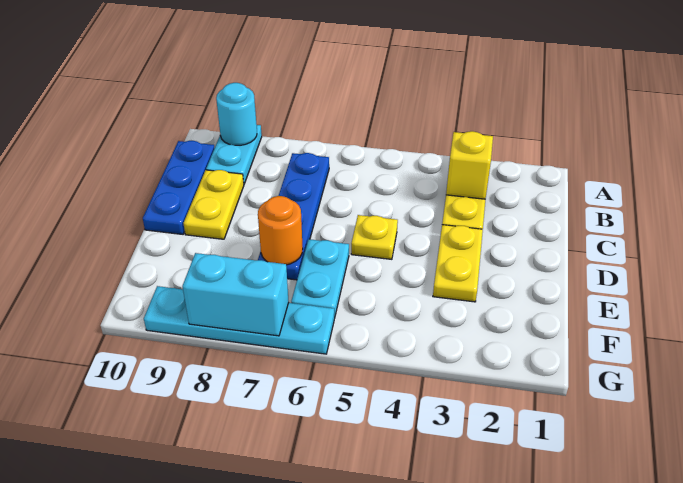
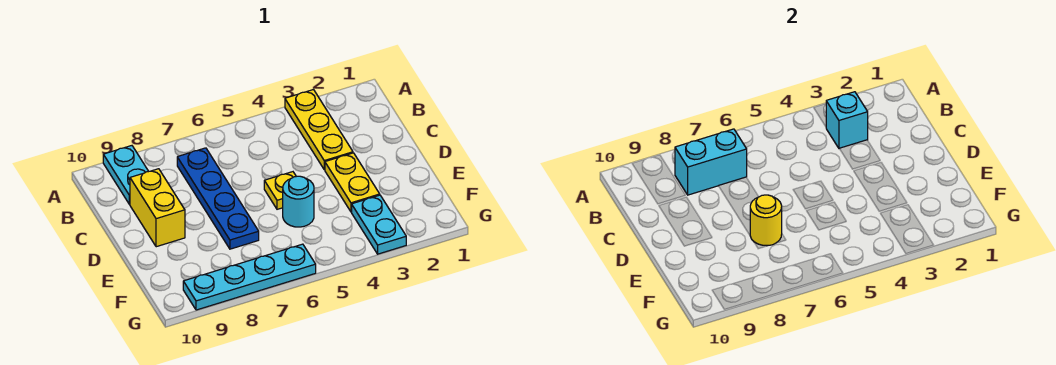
cyan round brick A9 level 2 -> cyan round brick E5 level 1
yellow brick B3 level 2 -> cyan brick B3 level 2
blue plate B10:D10 level 1 -> none
yellow plate C9:D9 level 1 -> yellow brick C9:D9 level 1
cyan plate E6:F6 level 1 -> cyan plate F3:G3 level 1
orange round brick E7 level 2 -> yellow round brick E7 level 2
cyan brick G7:G8 level 2 -> cyan brick B7:B8 level 2

